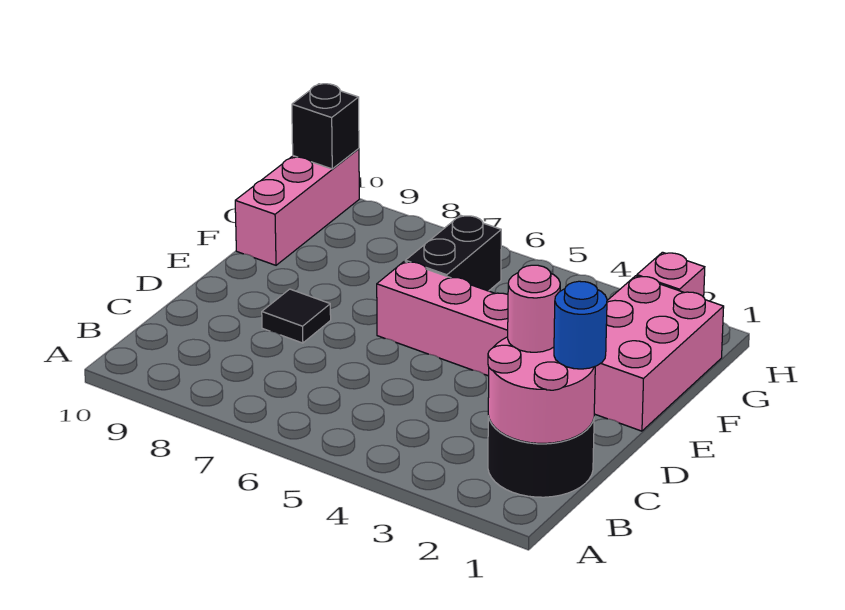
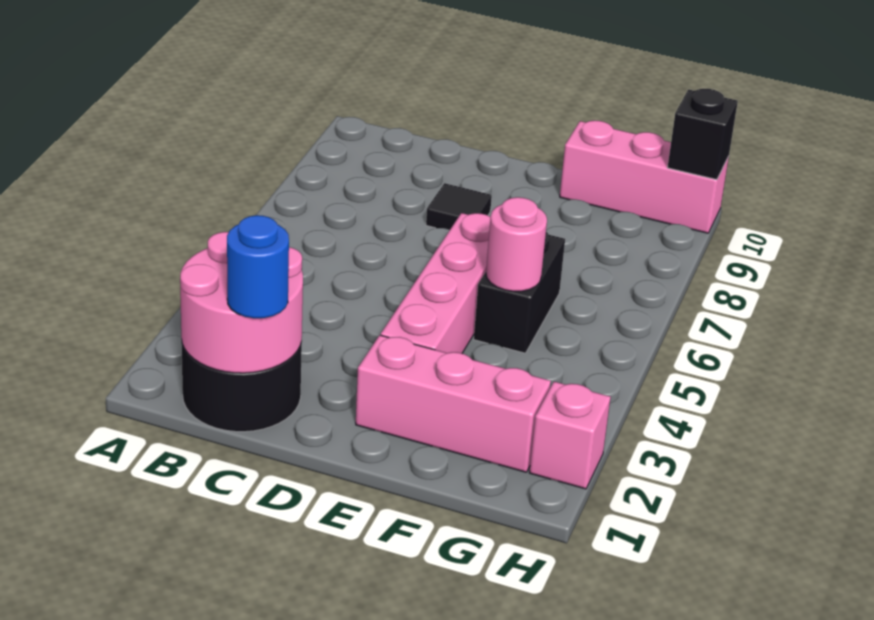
pink round brick C2 level 3 -> pink round brick F5 level 2
pink brick E1:G2 level 1 -> pink brick E2:G2 level 1
black brick F6:G6 level 1 -> black brick F5:F6 level 1

